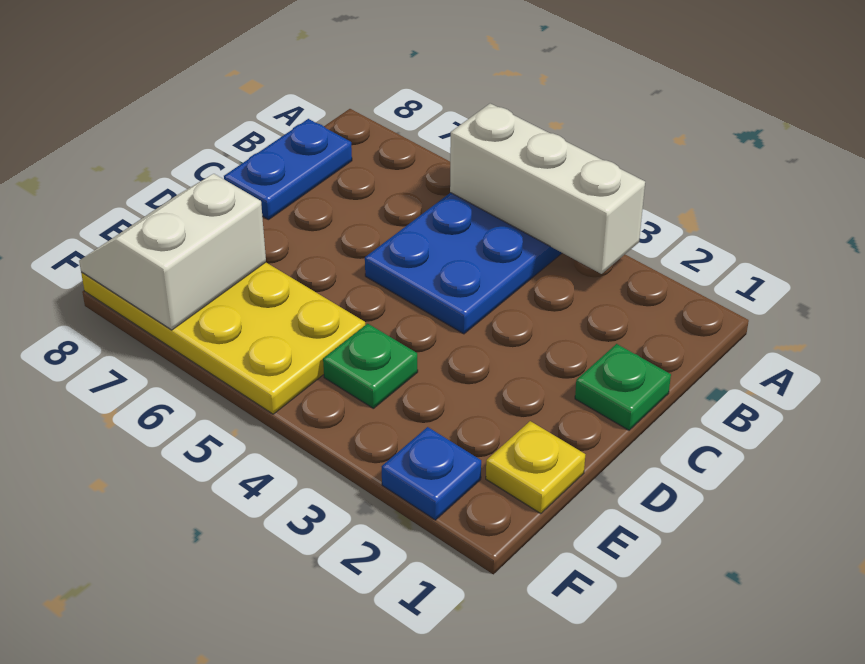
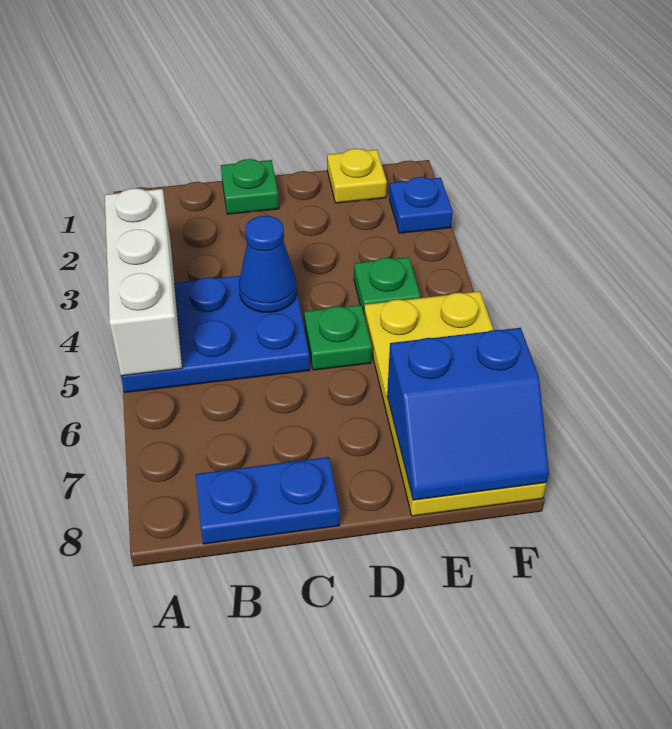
none -> blue cone C4 level 2
none -> green plate D5 level 1
white slope E7:F8 level 2 top 7 -> blue slope E7:F8 level 2 top 7

